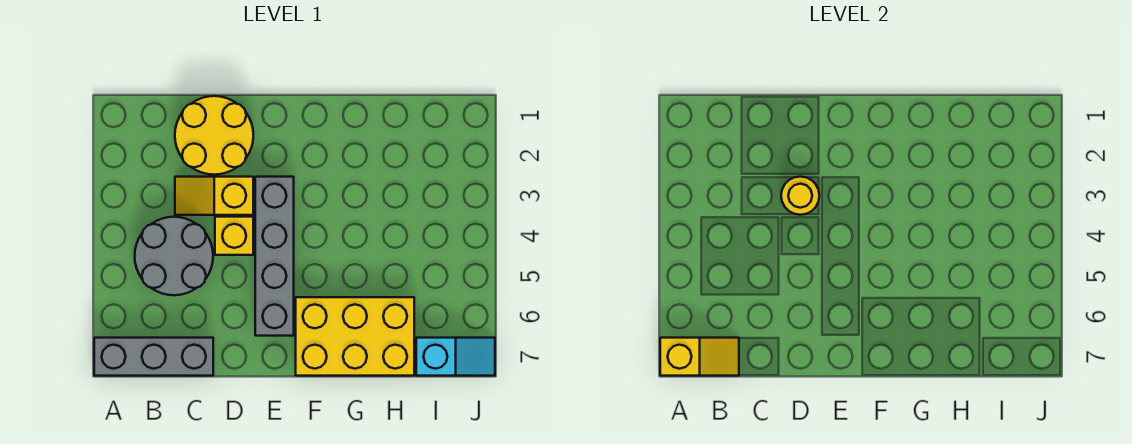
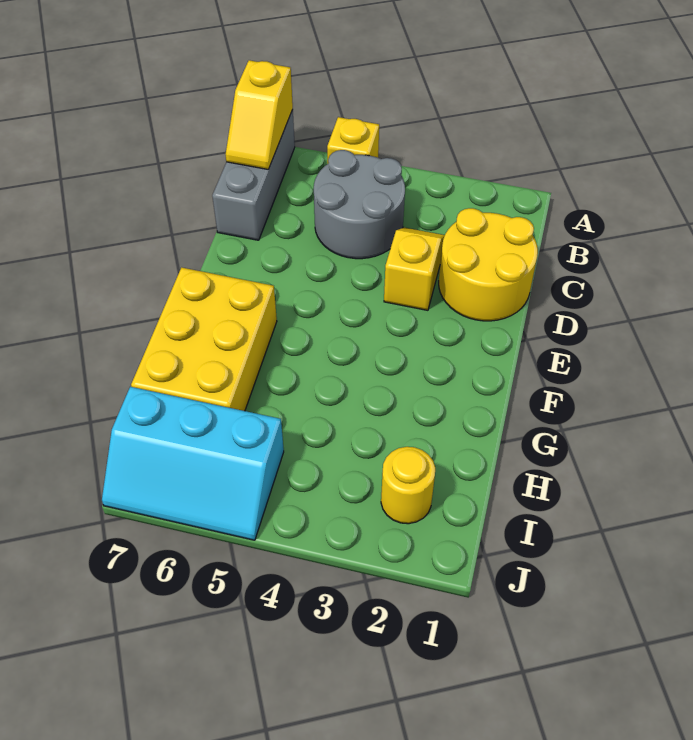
yellow round brick D3 level 2 -> yellow round brick I2 level 1
yellow brick D4 level 1 -> yellow brick A5 level 1
grey brick E3:E6 level 1 -> none
cyan slope I7:J7 level 1 top I -> cyan slope I5:J7 level 1 top I

